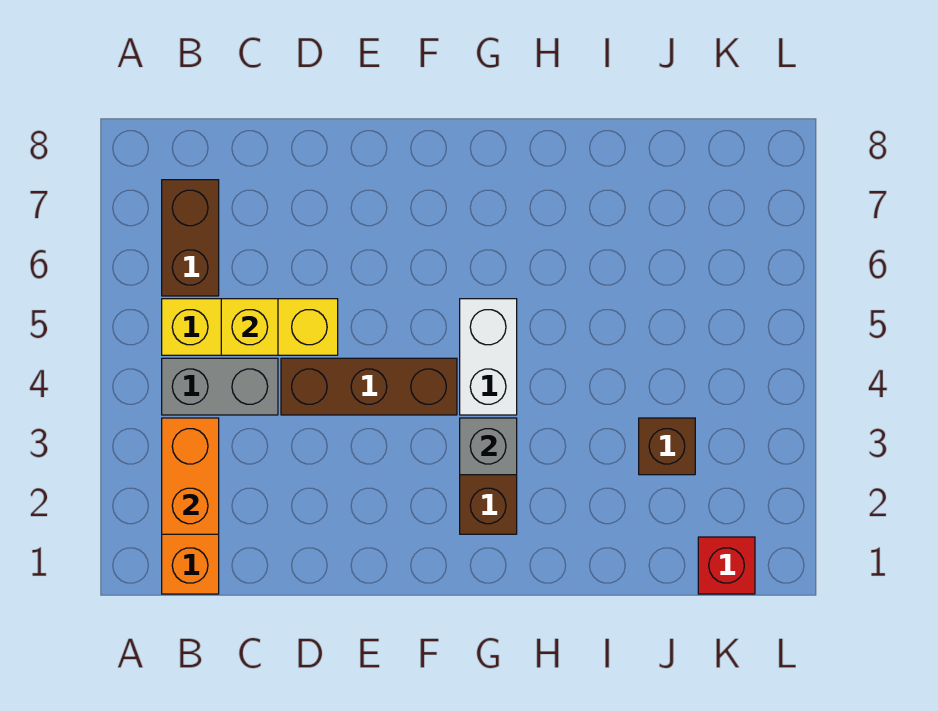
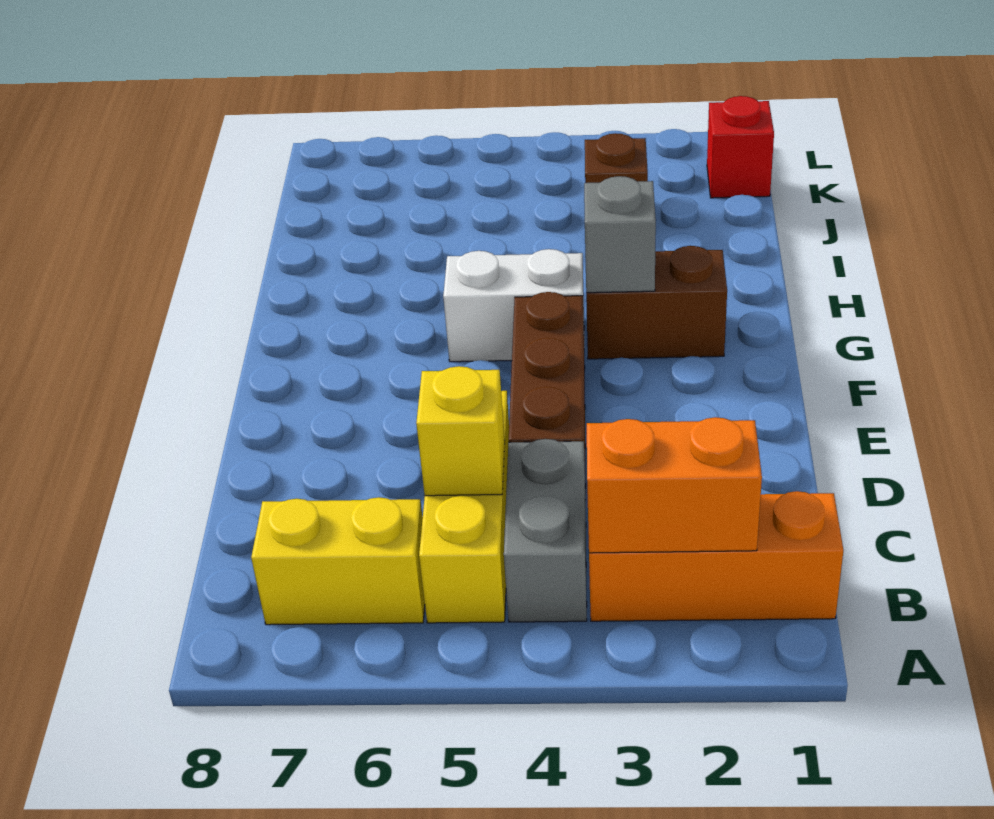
brown brick B6:B7 level 1 -> yellow brick B6:B7 level 1

